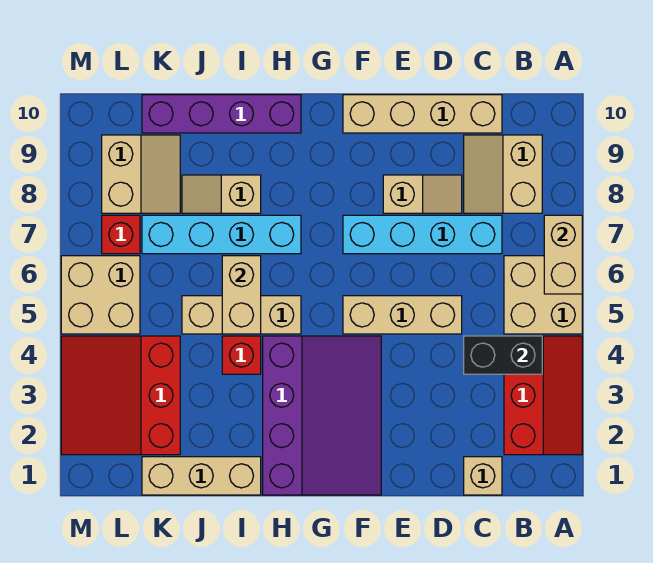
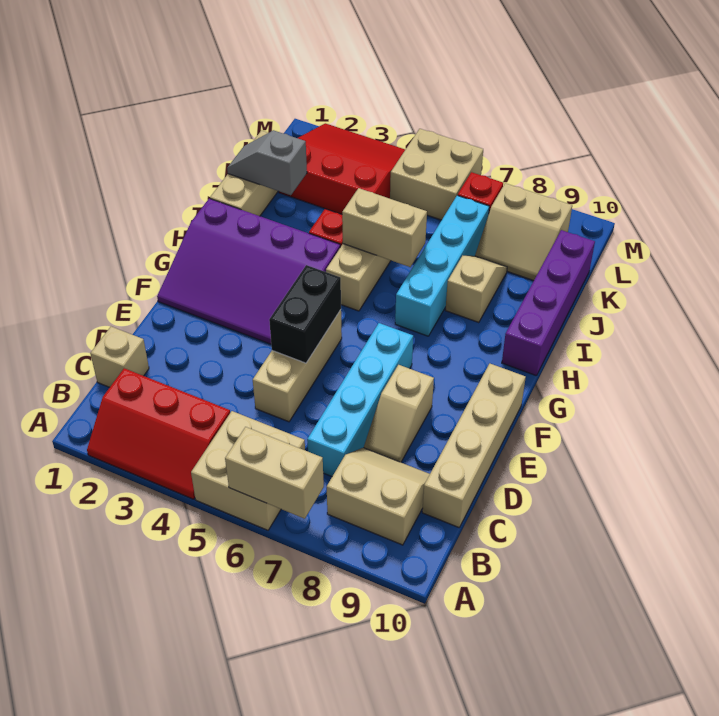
black brick B4:C4 level 2 -> black brick E5:F5 level 2
none -> grey slope J1:J2 level 2 top 2

